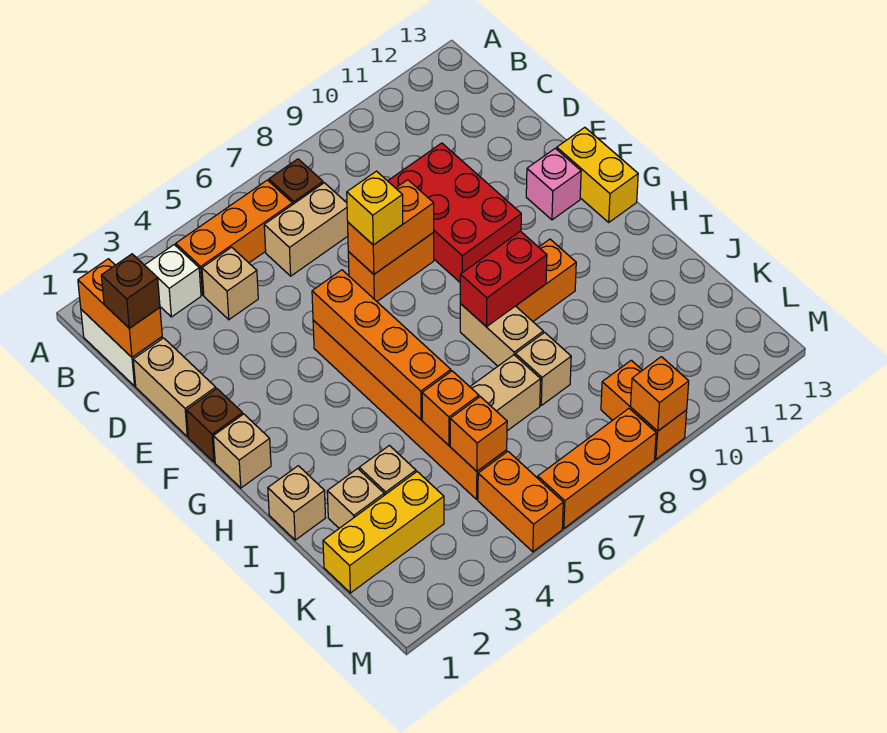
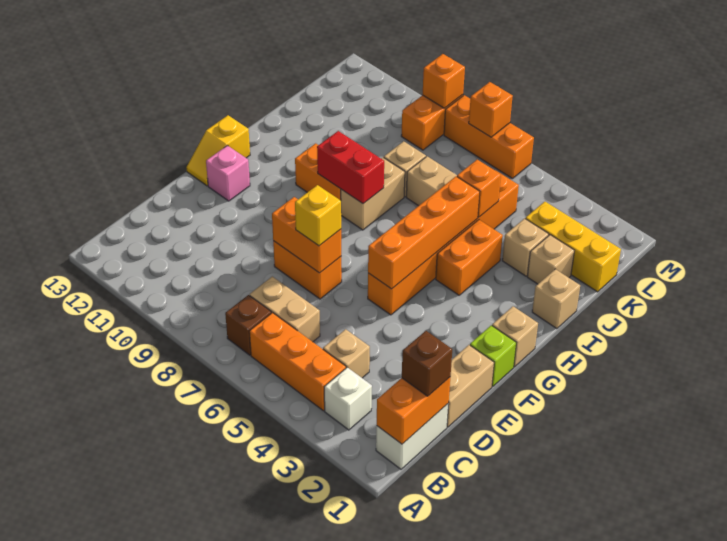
red brick D9:F10 level 1 -> none
brown brick F1 level 1 -> lime brick F1 level 1
yellow brick F13:G13 level 1 -> yellow slope F13:G13 level 1 top G
orange brick K5 level 2 -> orange brick M7 level 2
orange brick L5:M5 level 1 -> orange brick H4:I4 level 1

